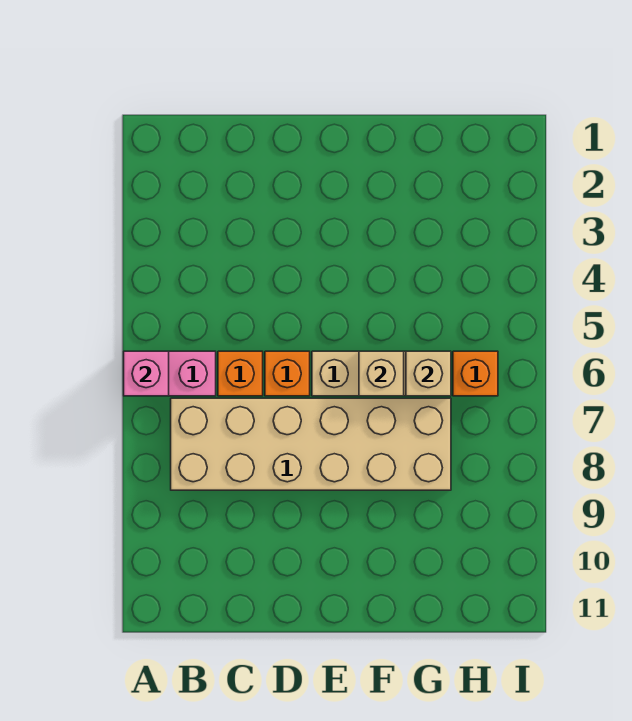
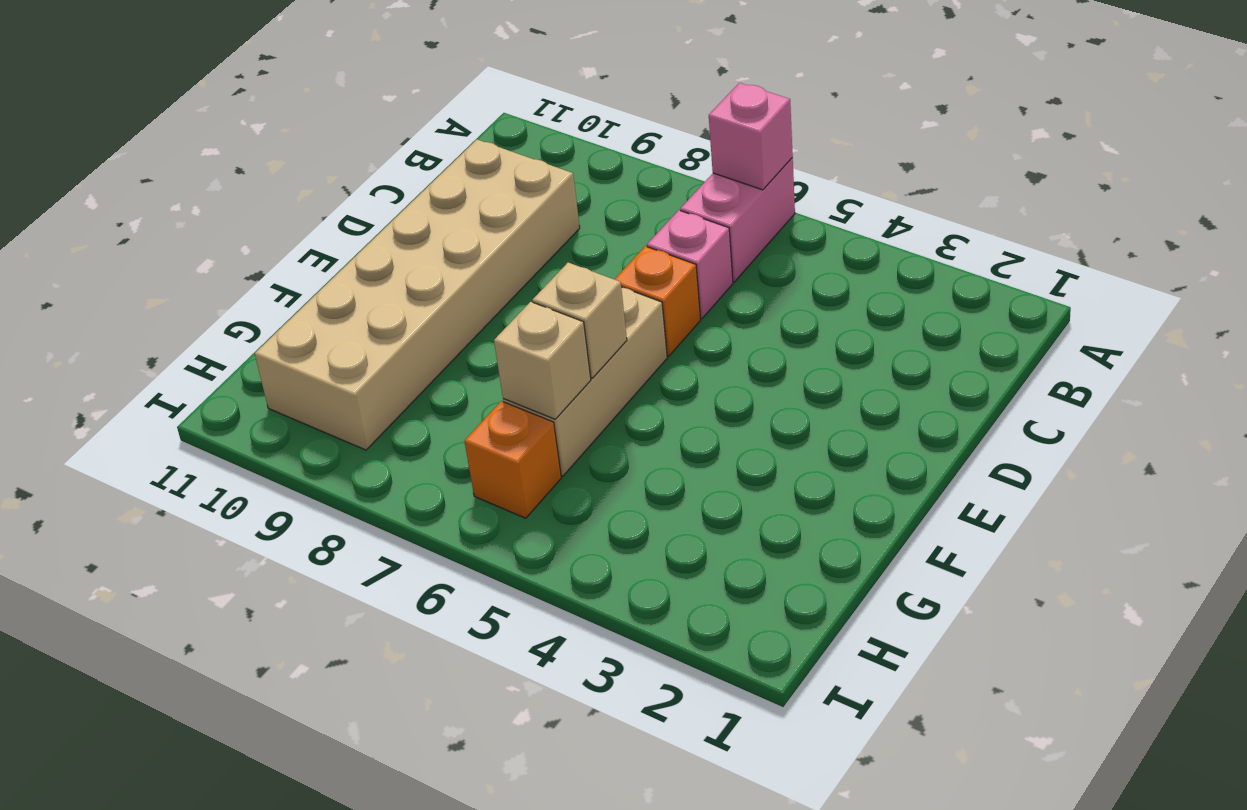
tan brick B7:G8 level 1 -> tan brick C9:H10 level 1
orange brick C6 level 1 -> pink brick C6 level 1

